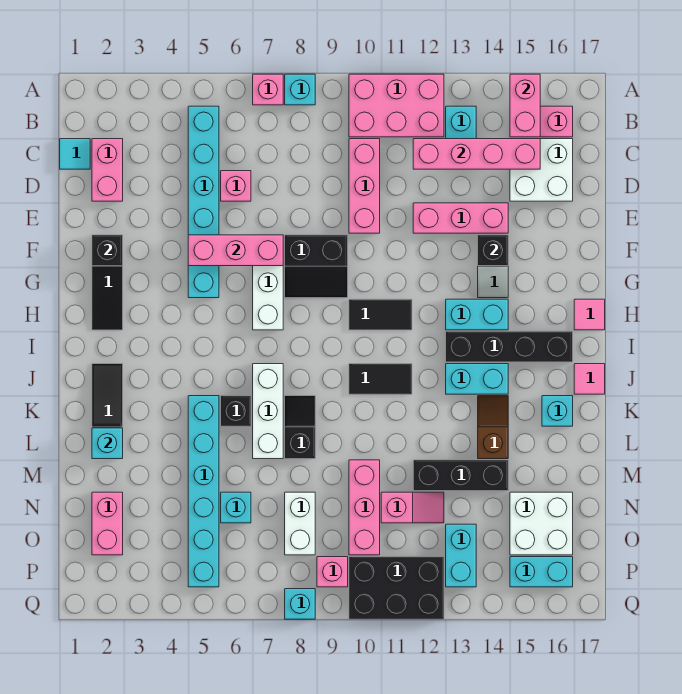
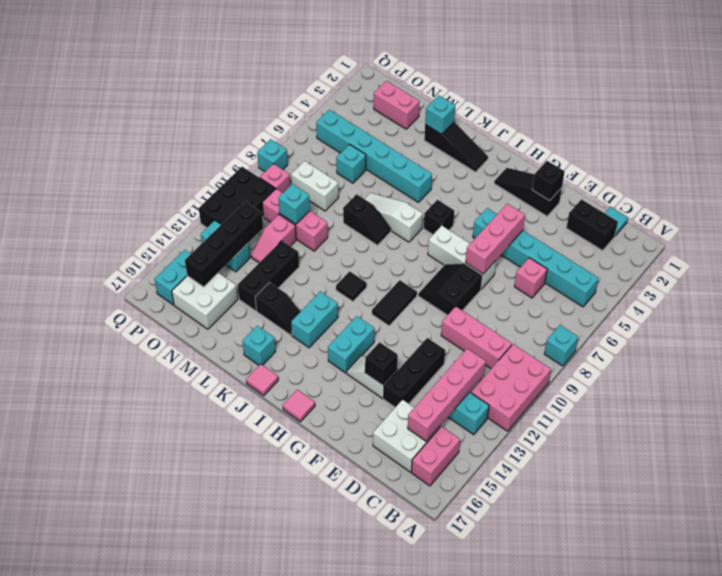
pink brick A7 level 1 -> none
pink brick A15:B15 level 2 -> none
pink brick C2:D2 level 1 -> black brick C2:D2 level 1
pink brick E12:E14 level 1 -> black brick E12:E14 level 1
black brick I13:I16 level 1 -> black brick O12:O15 level 2
white brick J7:L7 level 1 -> white slope J7:L7 level 1 top J
black tile J10:J11 level 1 -> black tile J11 level 1
black brick K6 level 1 -> black brick I6 level 1
brown slope K14:L14 level 1 top L -> black slope K14:L14 level 1 top L
none -> cyan brick N10 level 2

